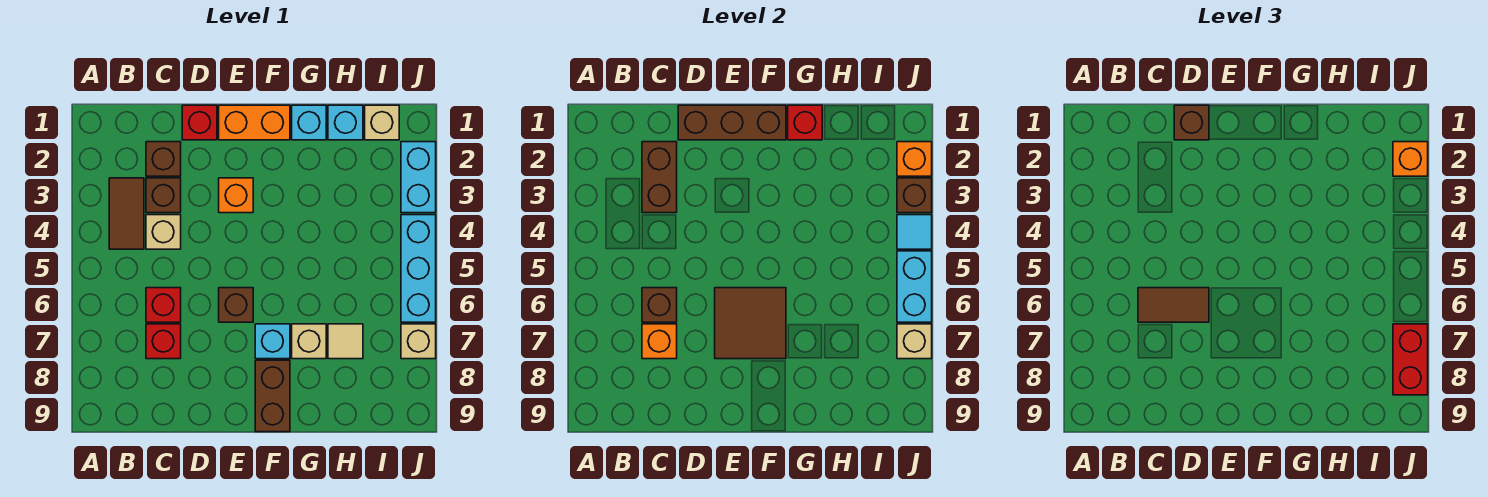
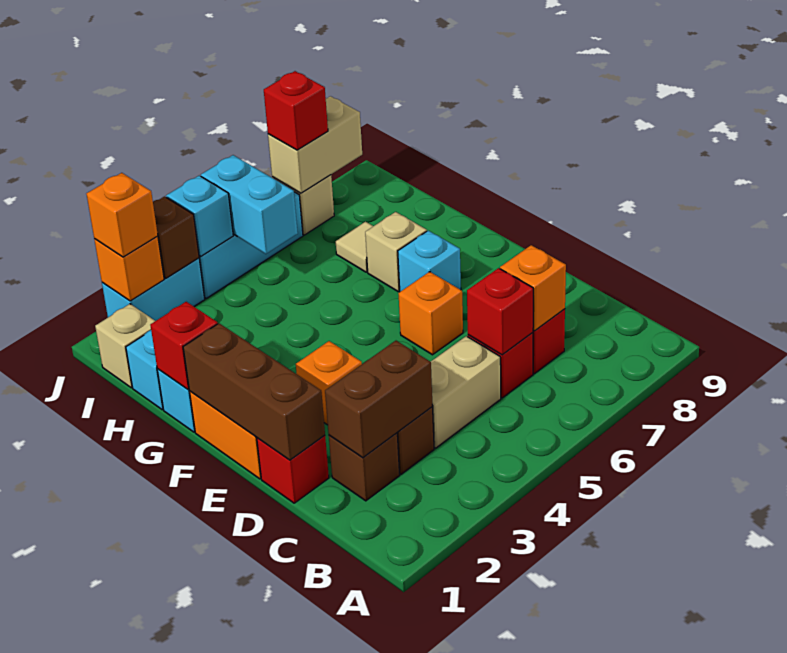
brown tile B3:B4 level 1 -> none
tan brick C4 level 1 -> tan brick C4:C5 level 1
brown brick C6 level 2 -> red brick C6 level 2
brown tile C6:D6 level 3 -> none
brown brick D1 level 3 -> none
brown brick E6 level 1 -> orange brick E6 level 1
brown tile E6:F7 level 2 -> none
brown brick F8:F9 level 1 -> none
cyan tile J4 level 2 -> cyan brick J4 level 2
cyan brick J5:J6 level 2 -> cyan brick I5:J5 level 2
tan brick J7 level 2 -> tan brick J7:J8 level 2
red brick J7:J8 level 3 -> red brick J7 level 3

